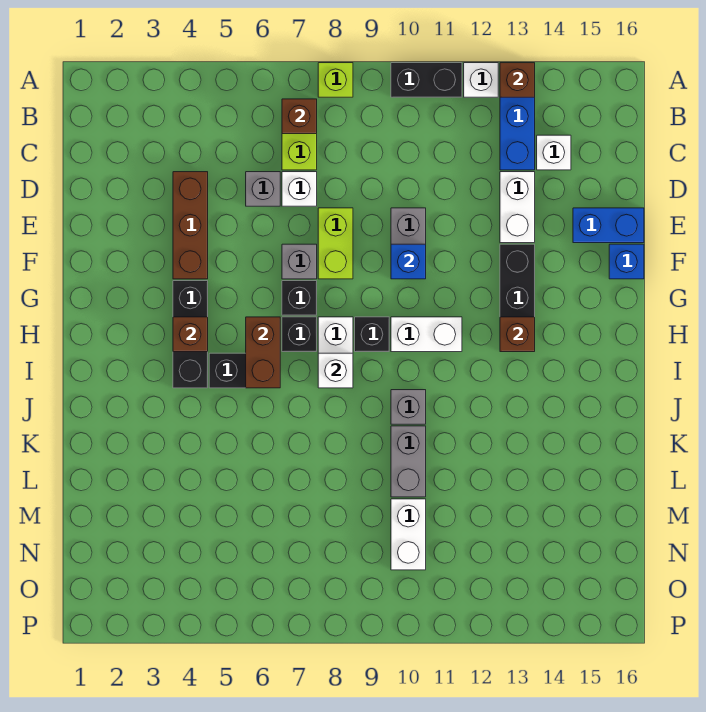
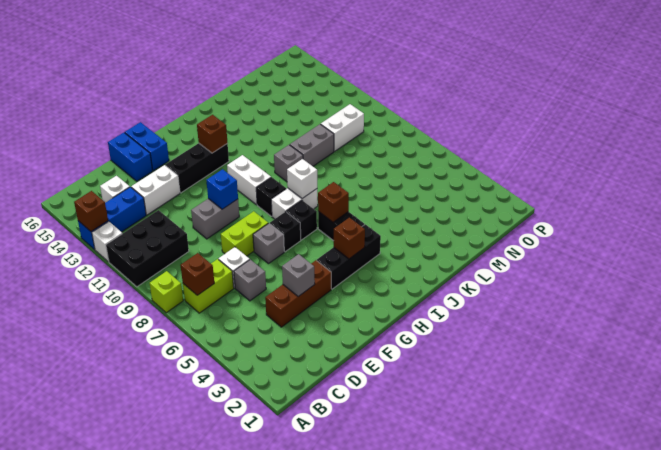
black brick A10:A11 level 1 -> black brick A10:C11 level 1
none -> grey brick E4 level 2
blue brick F16 level 1 -> blue brick F15:F16 level 1
brown brick H6:I6 level 2 -> brown brick I6 level 2

